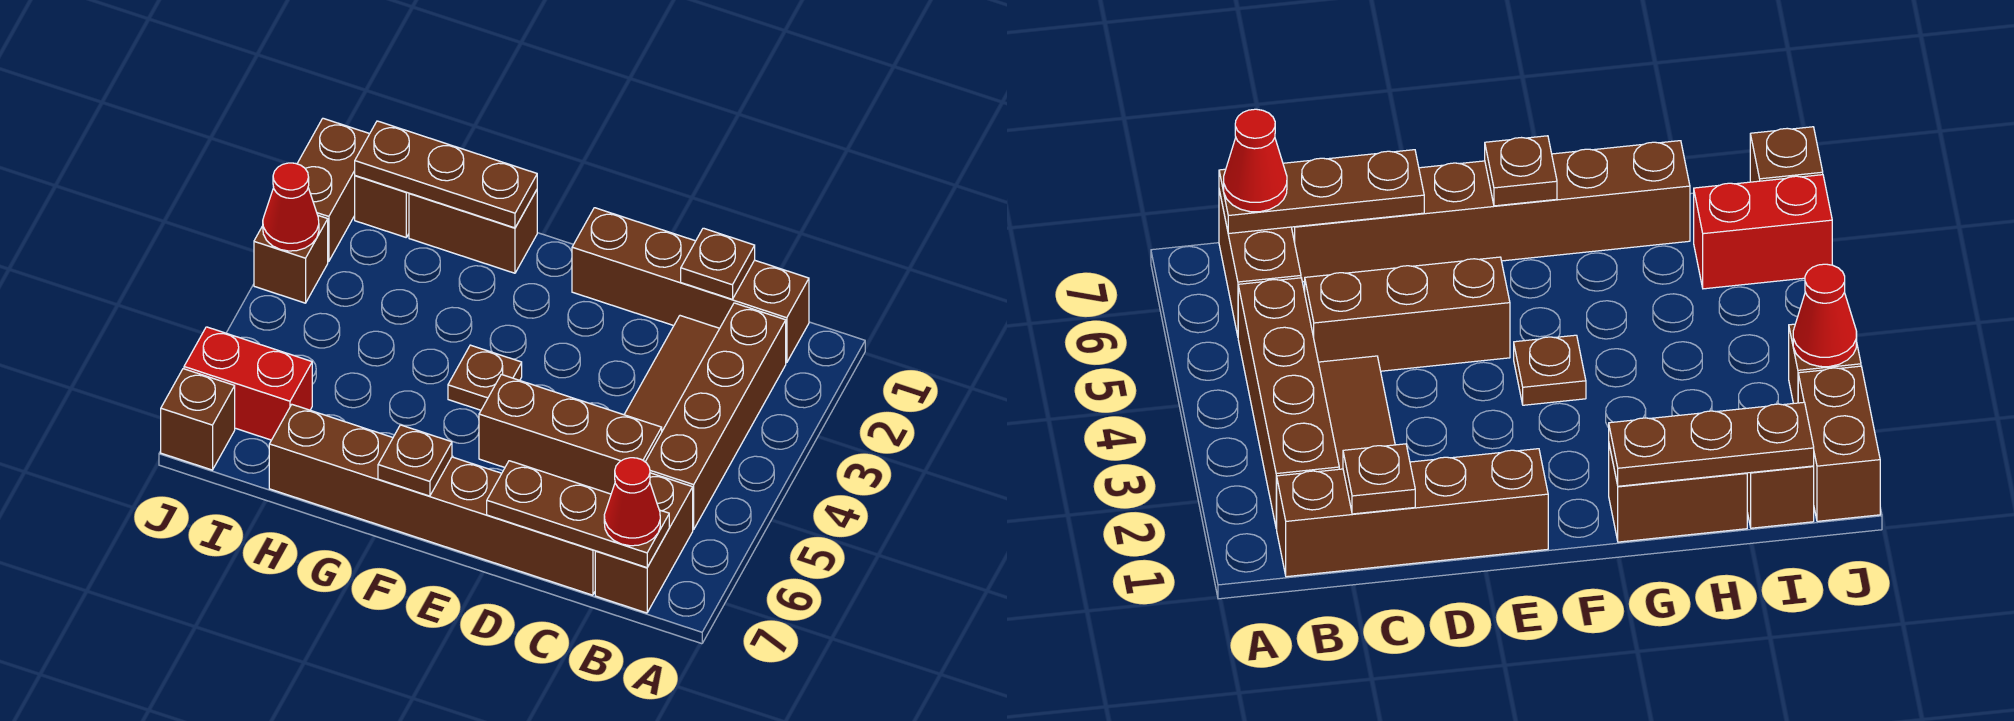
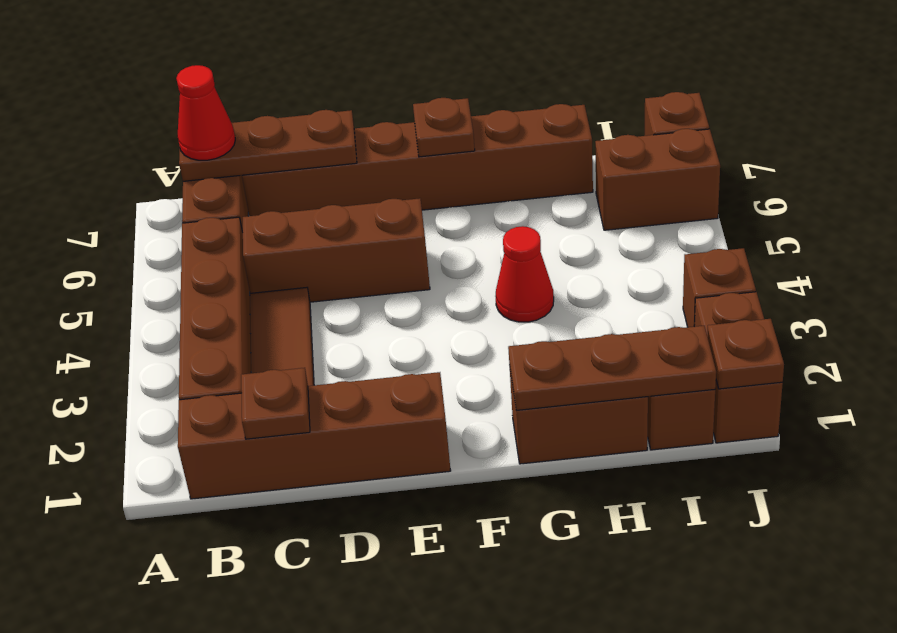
brown plate F4 level 1 -> brown plate J1 level 2
red brick I6:J6 level 1 -> brown brick I6:J6 level 1
red cone J3 level 2 -> red cone G4 level 1

